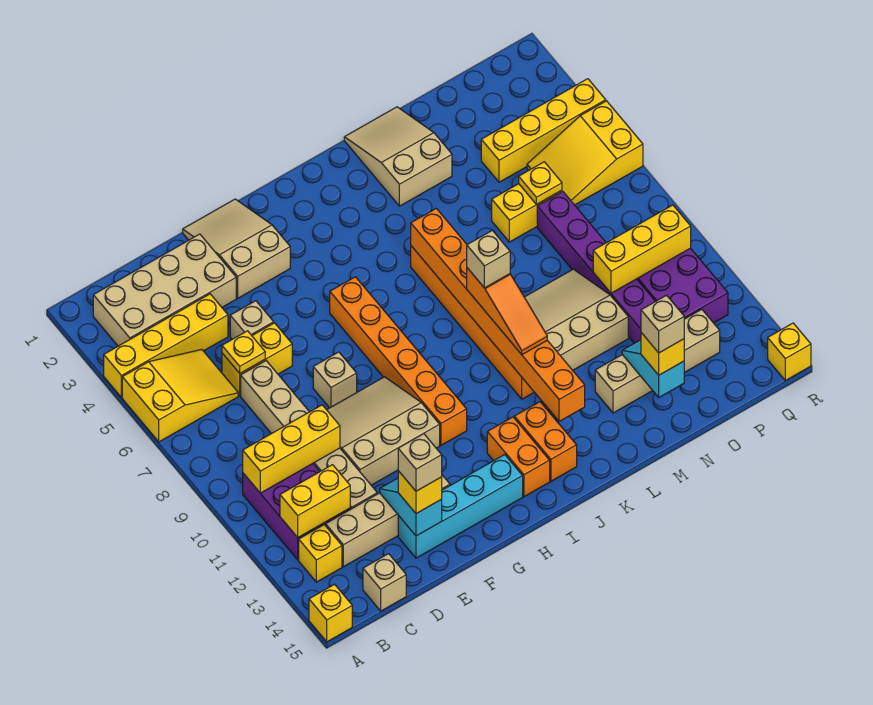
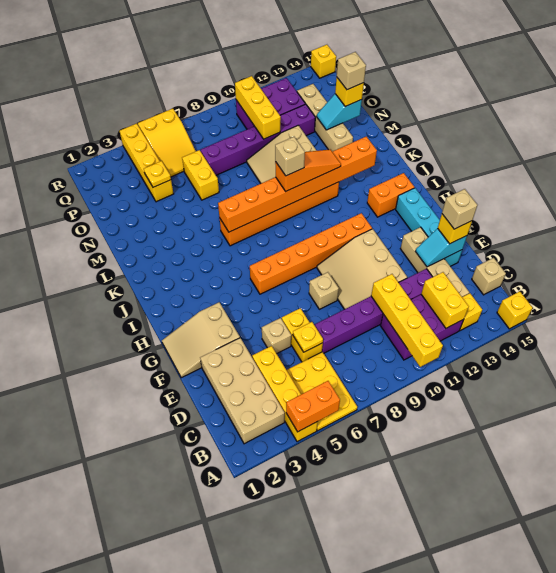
yellow slope A5:C6 level 1 top A -> yellow plate A5:C6 level 1
yellow brick B10:D10 level 2 -> yellow brick A10:D10 level 2
tan brick D7:D12 level 1 -> purple brick D7:D12 level 1
orange brick J13:J14 level 1 -> orange brick A4:A5 level 2
tan slope L1:M3 level 1 top 3 -> none
yellow plate O6 level 2 -> yellow plate O4 level 2

